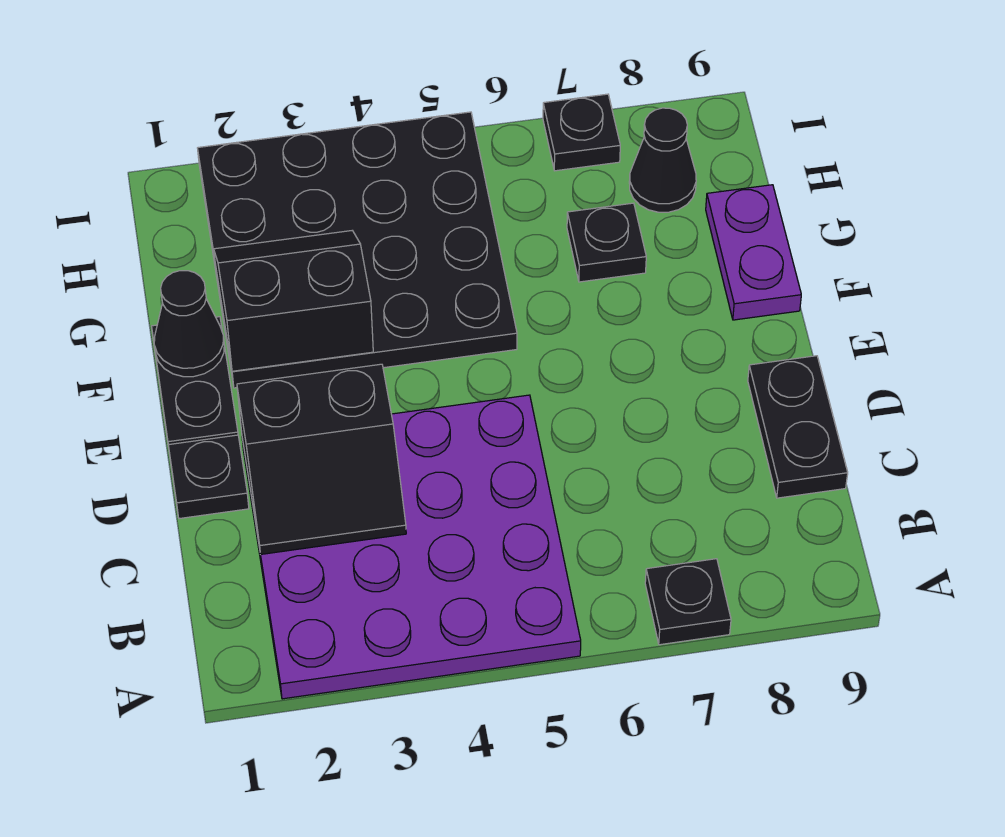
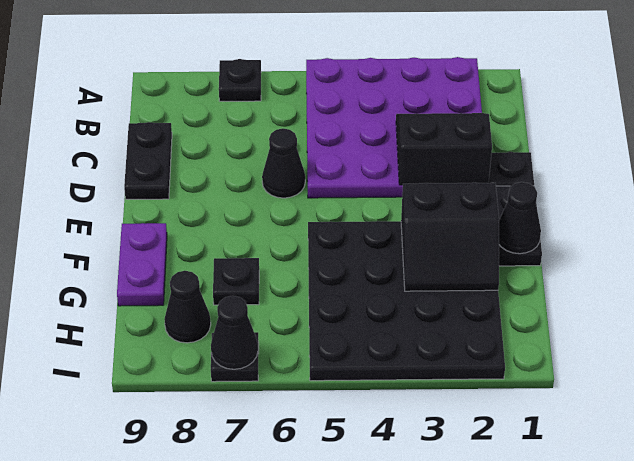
none -> black cone D6 level 1
none -> black cone I7 level 2

